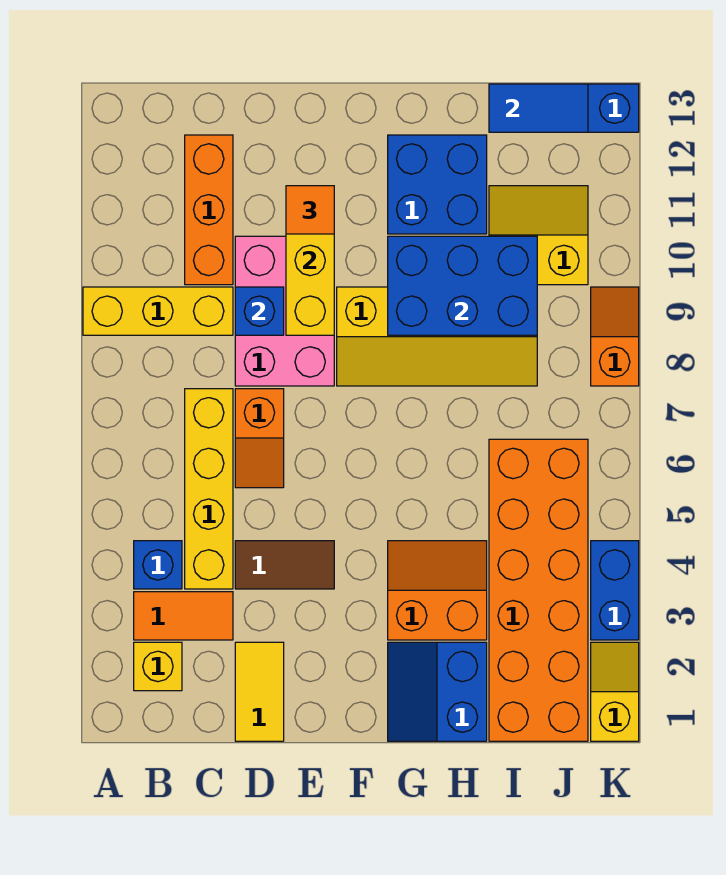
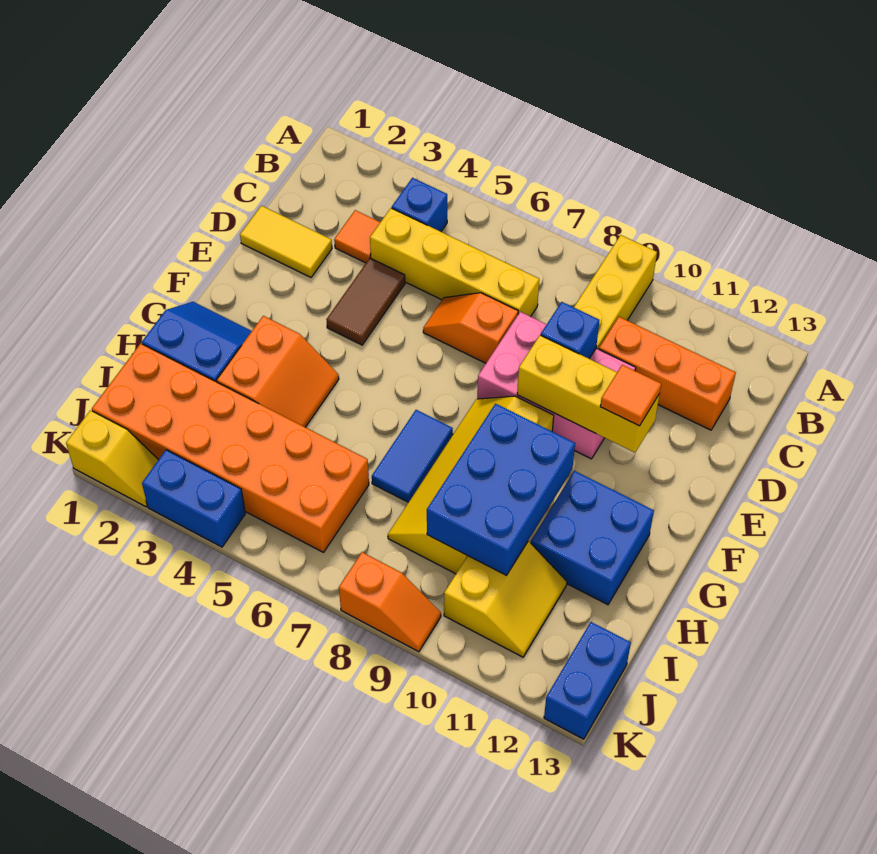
yellow brick B2 level 1 -> none
orange tile B3:C3 level 1 -> orange tile C3 level 1
blue tile I13:J13 level 2 -> blue tile G7:H7 level 1

